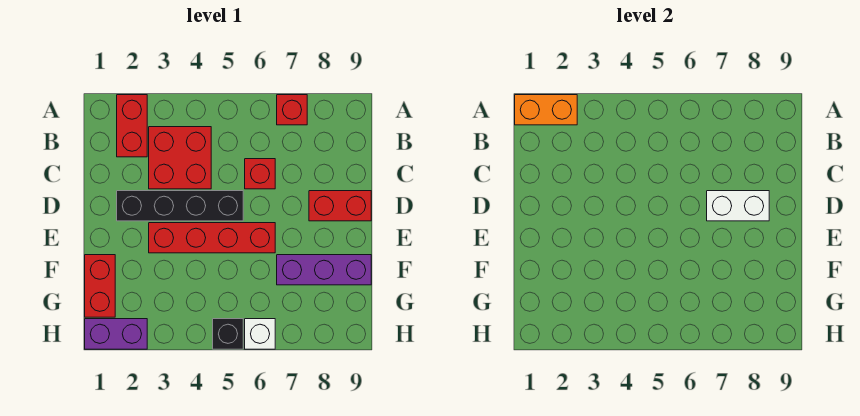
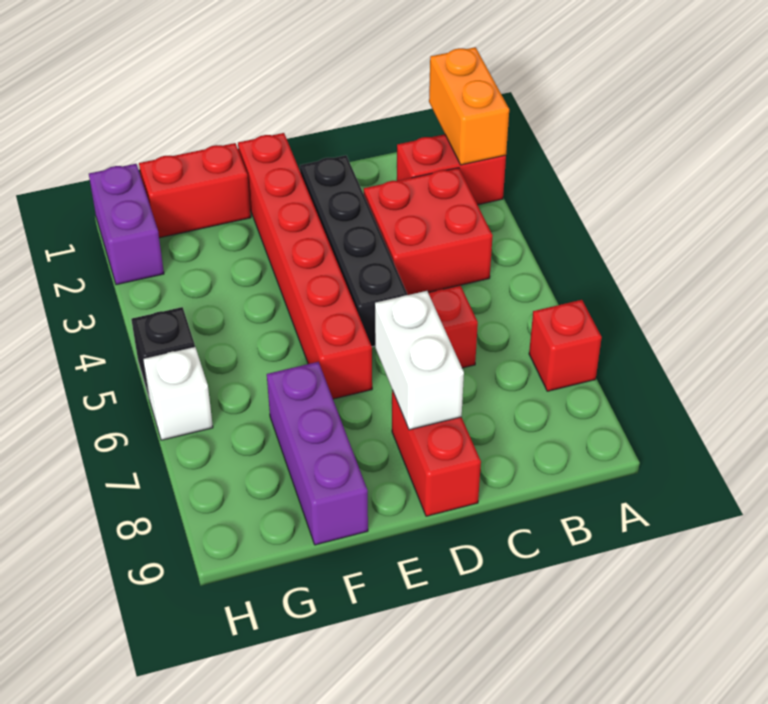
red brick E3:E6 level 1 -> red brick E1:E6 level 1

